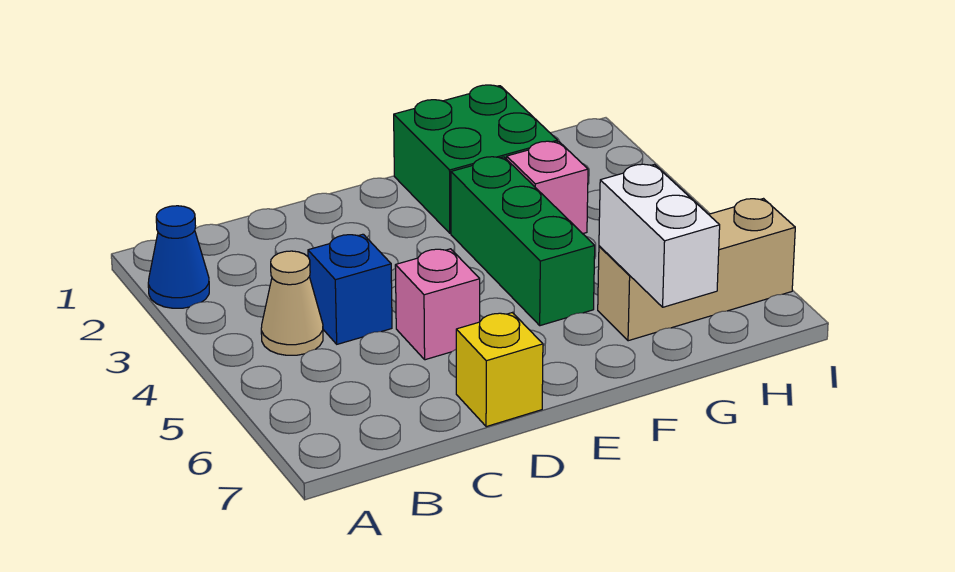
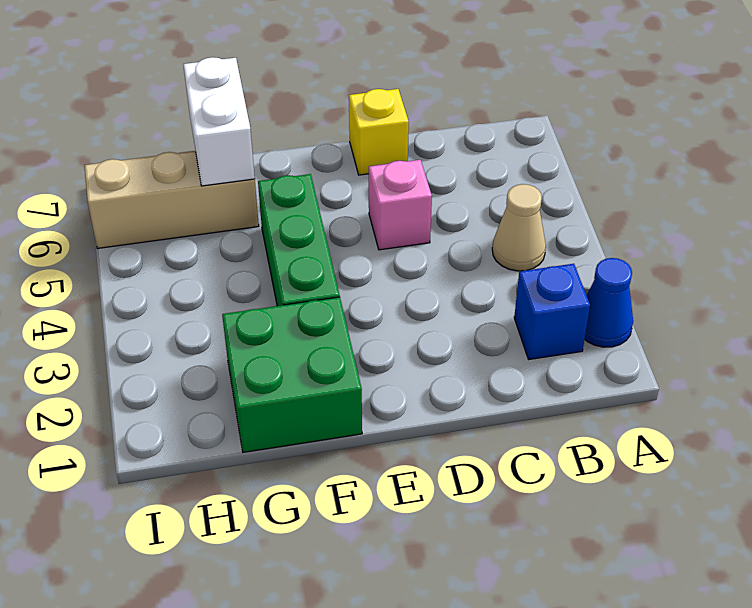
blue brick C4 level 1 -> blue brick B2 level 1
pink brick G3 level 1 -> none

